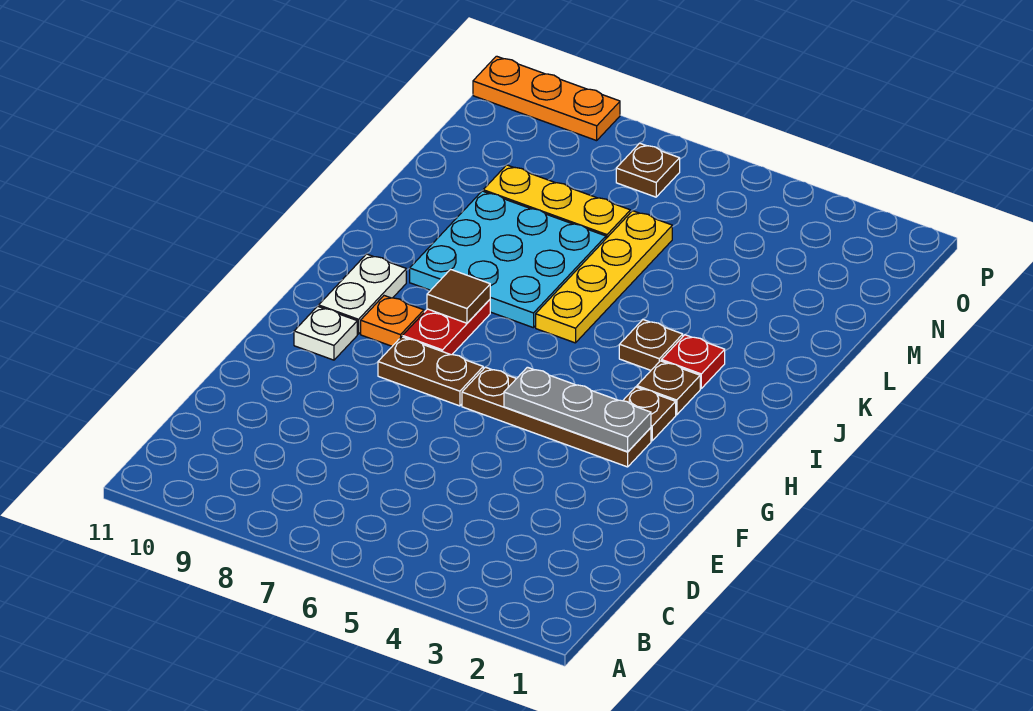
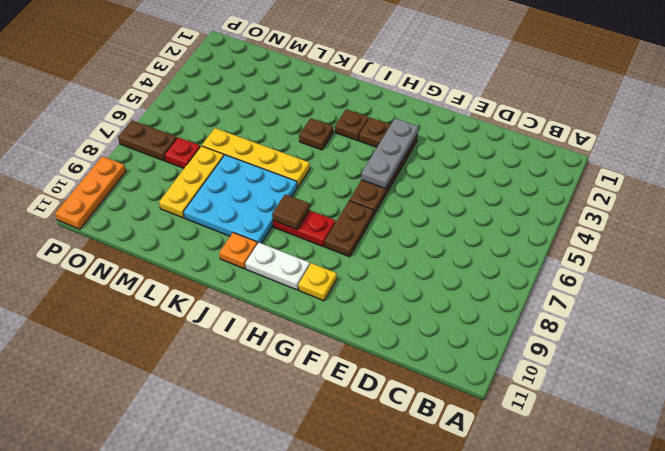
white plate G10 level 1 -> yellow plate G10 level 1
orange plate H9 level 1 -> orange plate J10 level 1
red plate J3 level 1 -> red plate N7 level 1
brown plate O7 level 1 -> brown plate O7:P7 level 1

